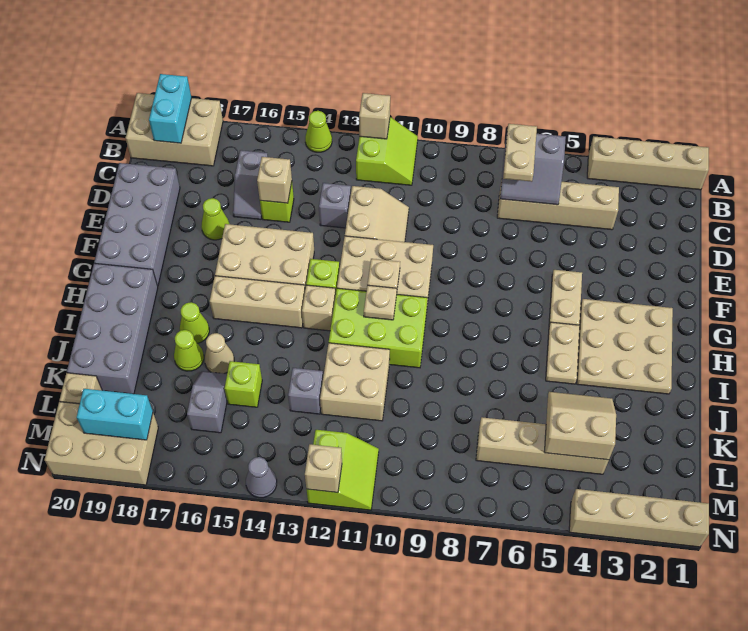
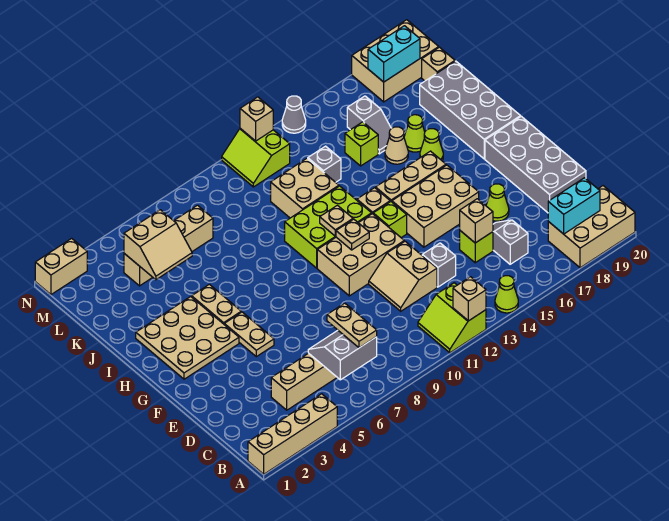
cyan brick A19:B19 level 2 -> cyan brick B18:B19 level 2
tan brick N1:N4 level 1 -> tan brick N1:N2 level 1

